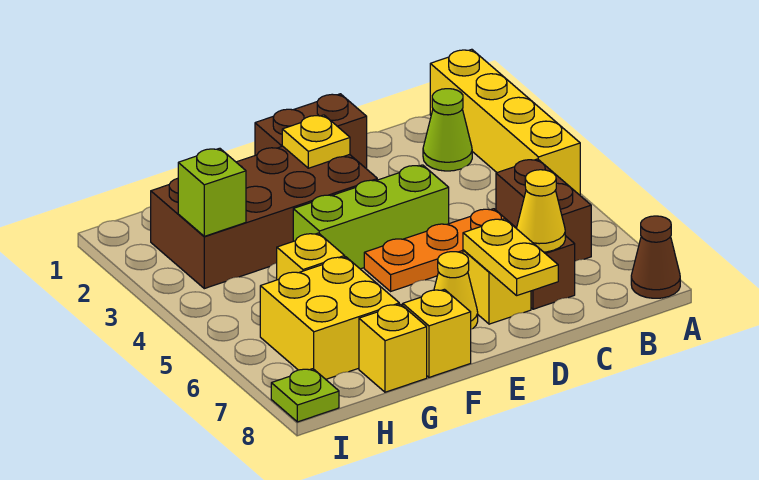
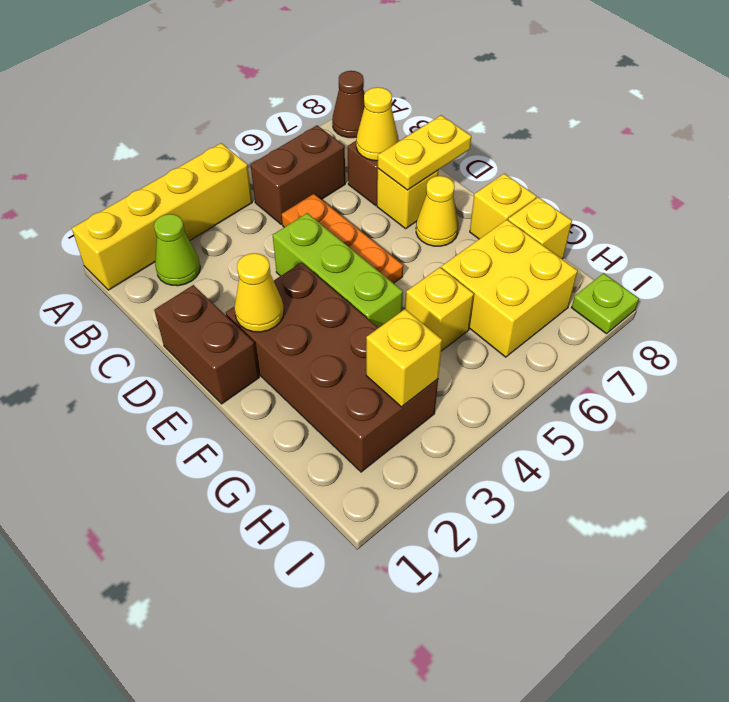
yellow plate E2 level 2 -> yellow cone E2 level 2
lime brick H3 level 2 -> yellow brick H3 level 2

